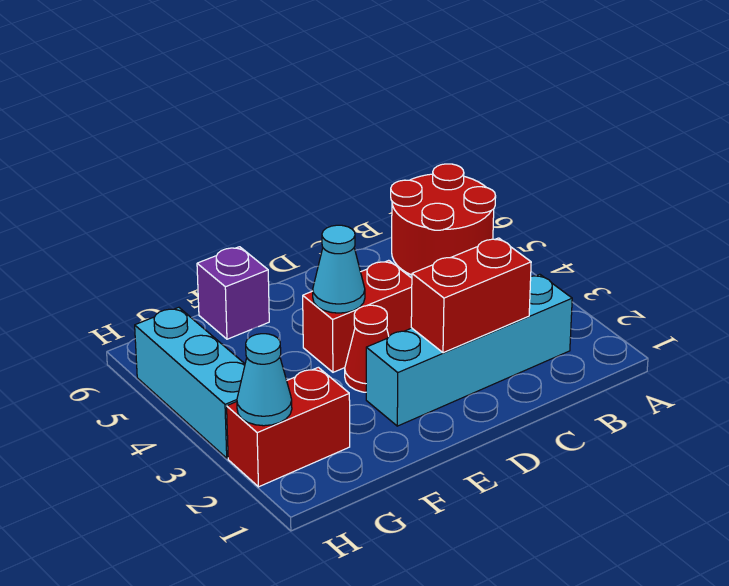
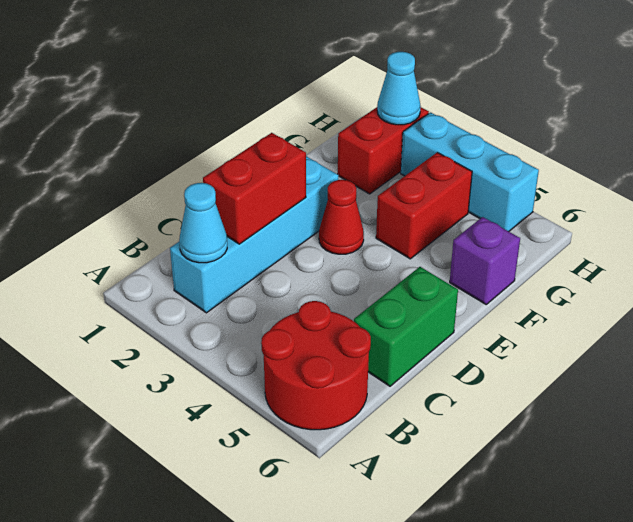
none -> green brick C6:D6 level 1
red brick D4:E4 level 1 -> red brick F4:G4 level 1
cyan cone E4 level 2 -> cyan cone B2 level 2

